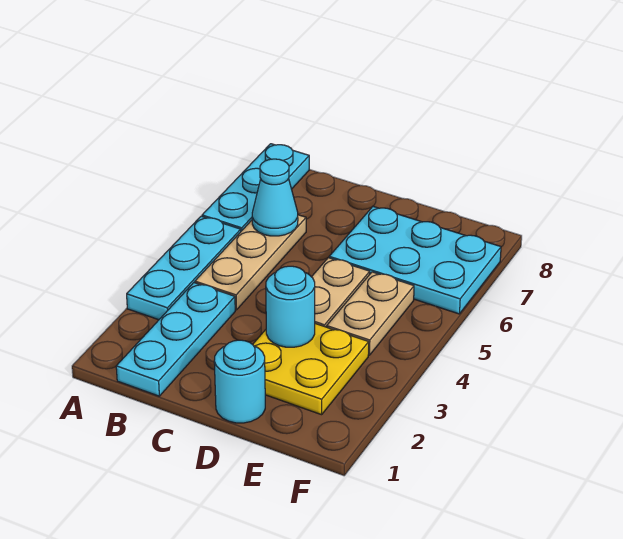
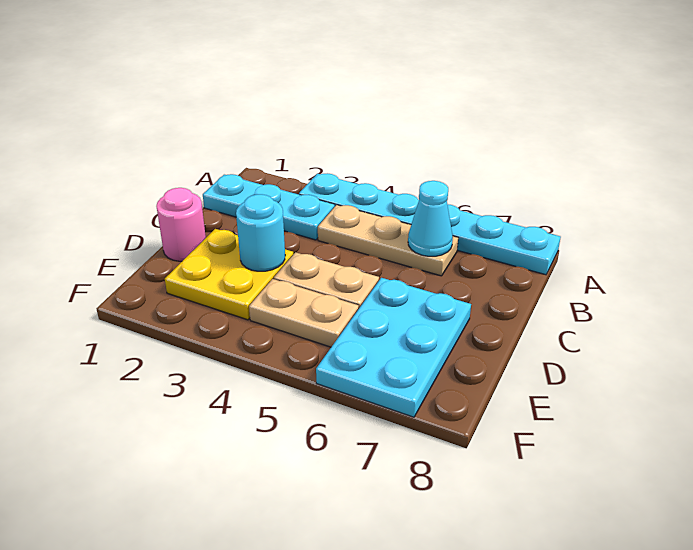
cyan round brick D1 level 1 -> pink round brick D1 level 1

